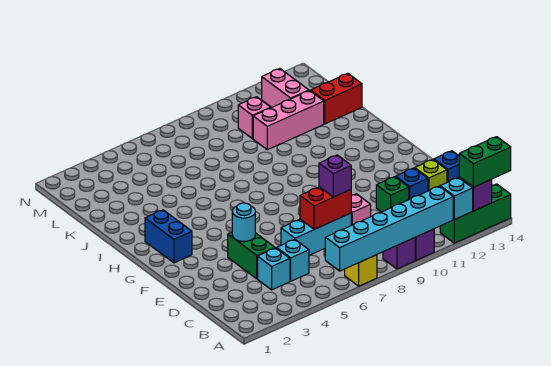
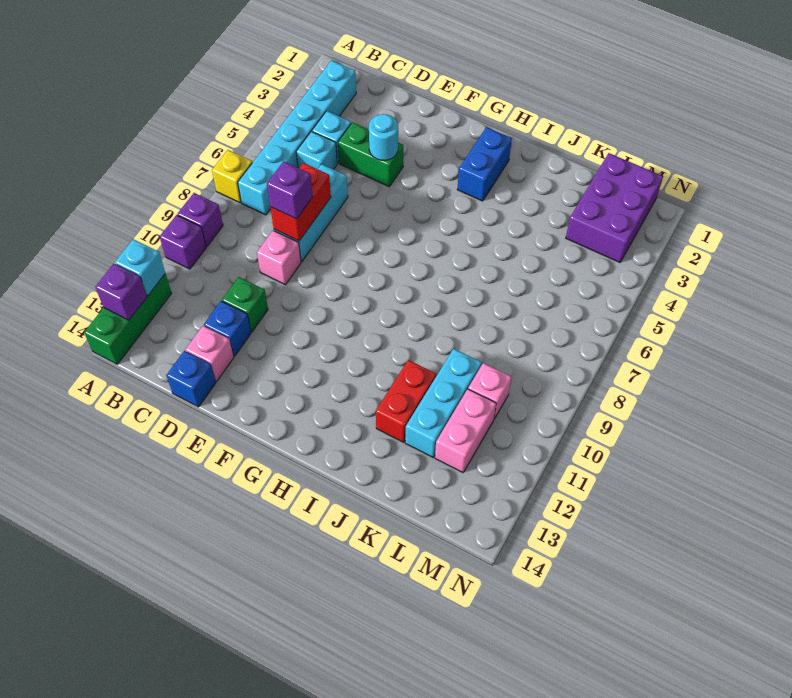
cyan brick A6:A11 level 2 -> cyan brick B2:B7 level 1
green brick A13:A14 level 3 -> none
lime brick D13 level 1 -> pink brick D13 level 1
blue brick G2:H2 level 1 -> blue brick H2:H3 level 1
pink brick K10:K12 level 1 -> cyan brick K10:K12 level 1
red brick K13:K14 level 1 -> red brick J11:J12 level 1
none -> purple brick L1:M3 level 1
pink brick L12:M12 level 1 -> pink brick L11:L12 level 1

